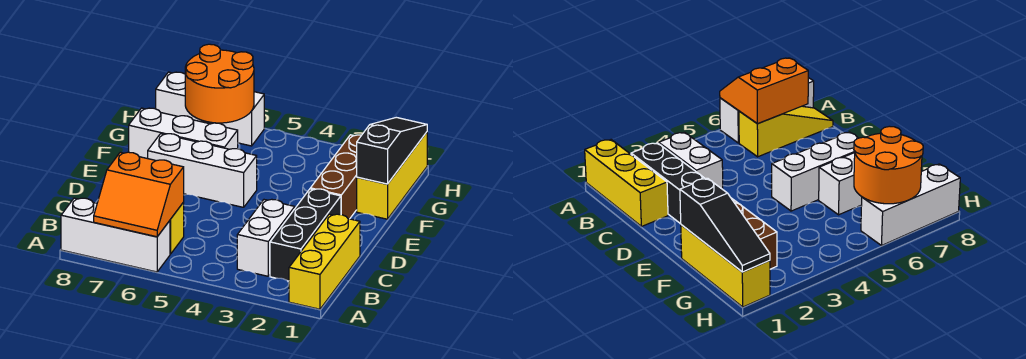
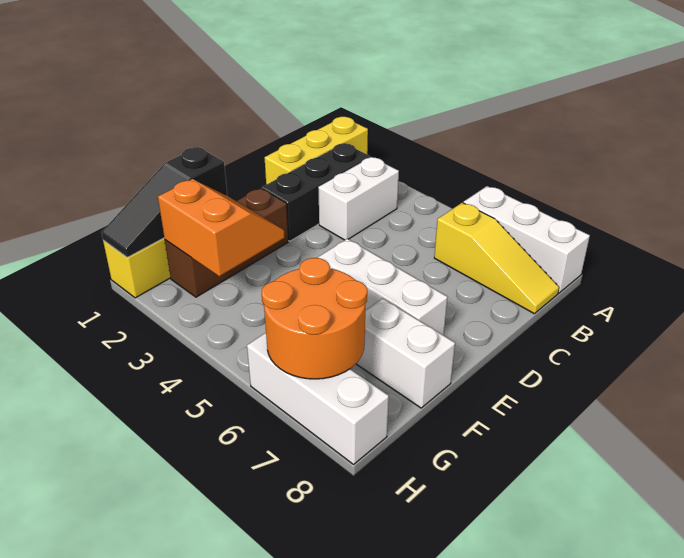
orange slope A6:B7 level 2 top B -> orange slope F2:G3 level 2 top G
white brick F6:F8 level 1 -> white brick F7:F8 level 1

